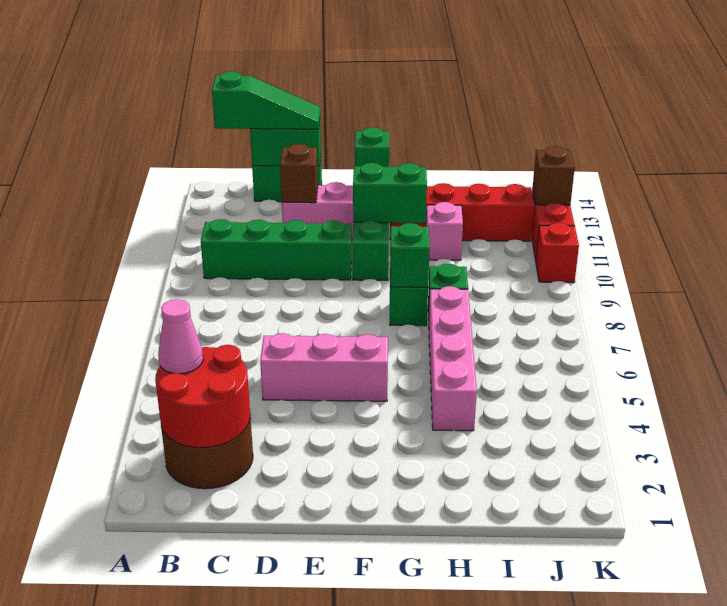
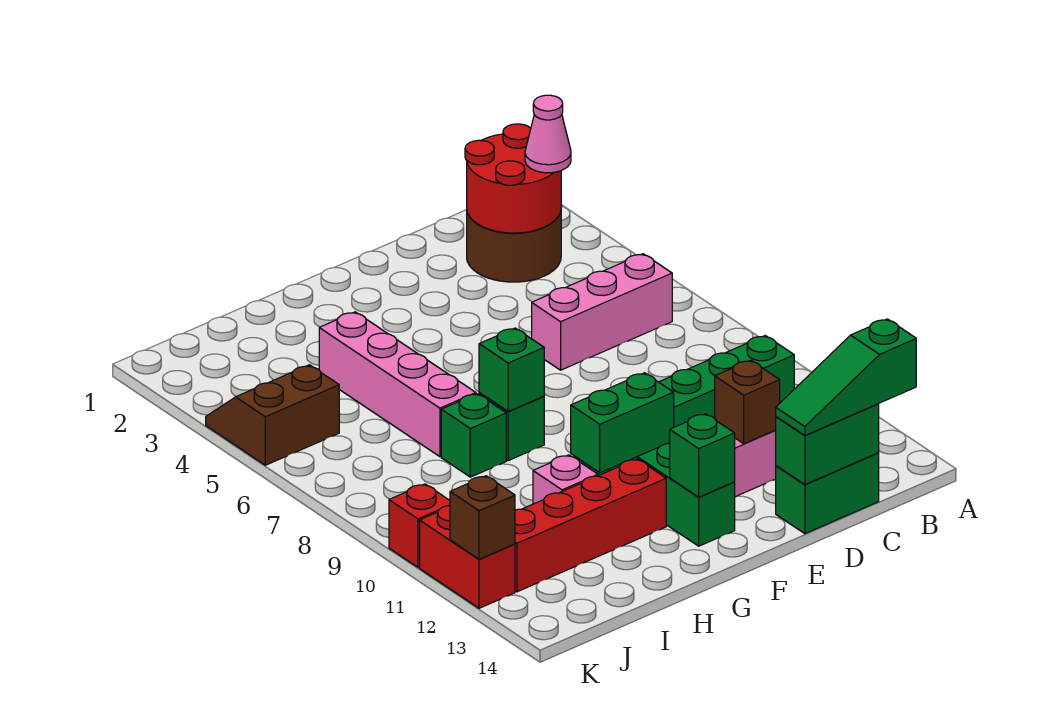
pink brick D5:F5 level 1 -> pink brick B6:D6 level 1
none -> brown slope J4:K5 level 1 top 5

